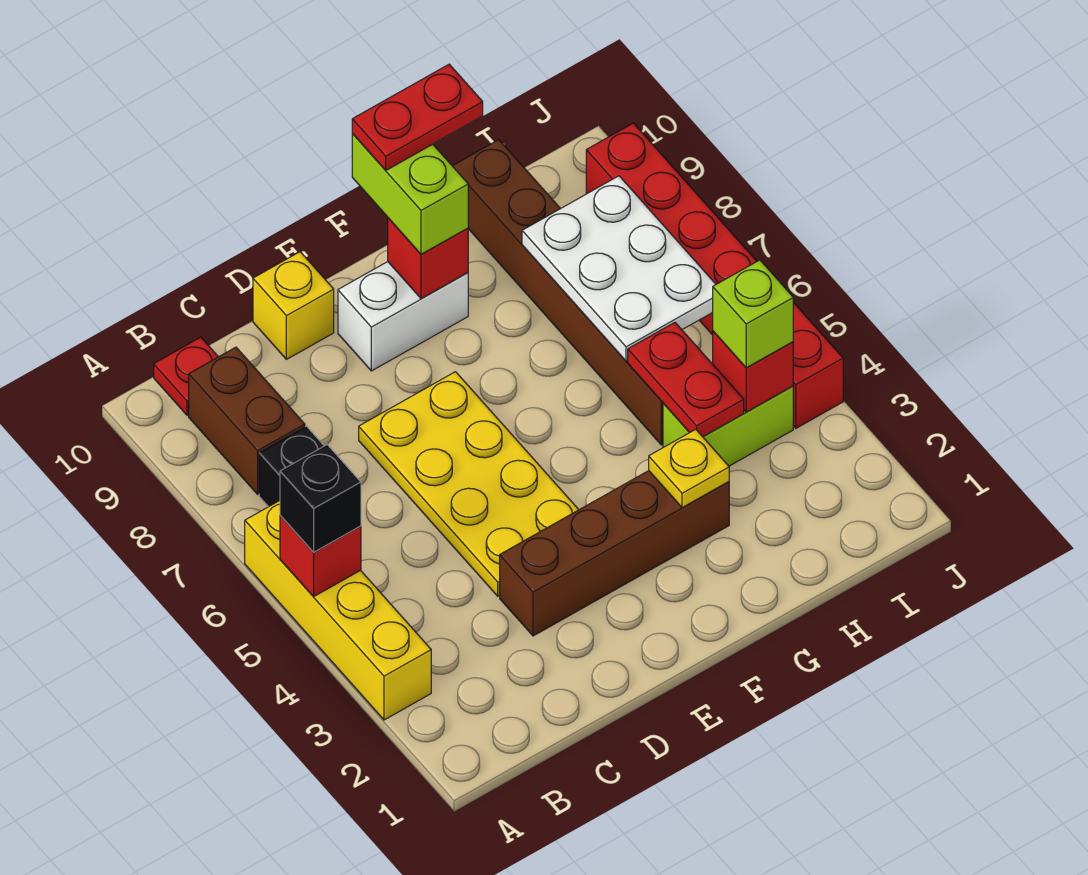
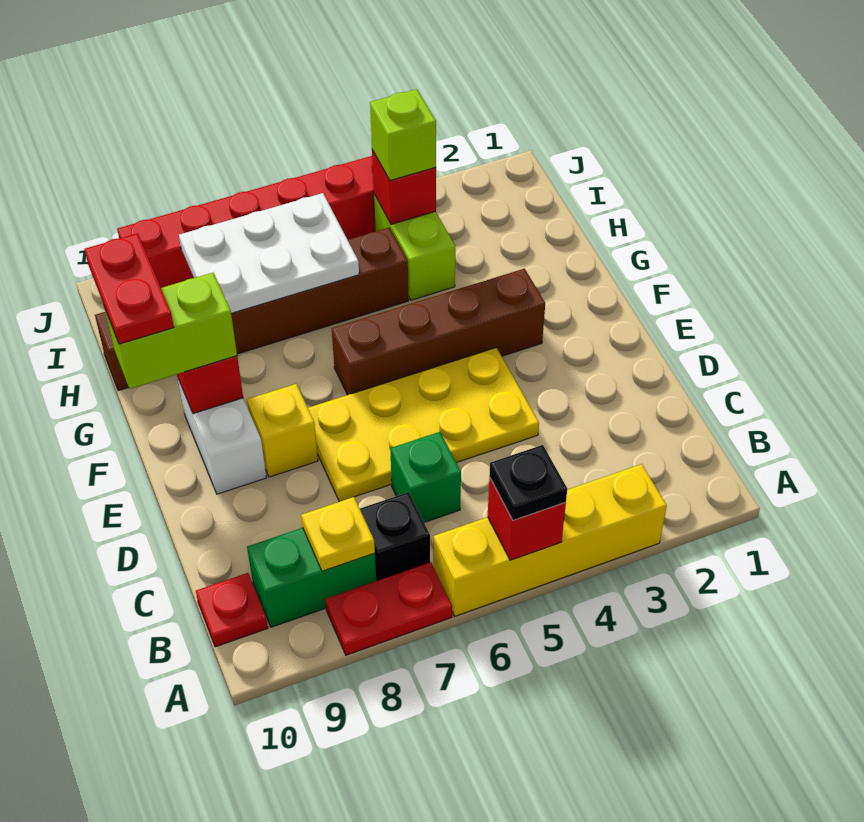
black brick A5 level 3 -> black plate A5 level 3
brown brick B8:B9 level 1 -> green brick B8:B9 level 1
none -> green brick C6 level 1
brown brick D3:G3 level 1 -> brown brick F3:F6 level 1
yellow brick D10 level 1 -> yellow brick E8 level 1
yellow plate G3 level 2 -> yellow plate B8 level 2
red plate H4:H5 level 2 -> red plate A7:A8 level 1

